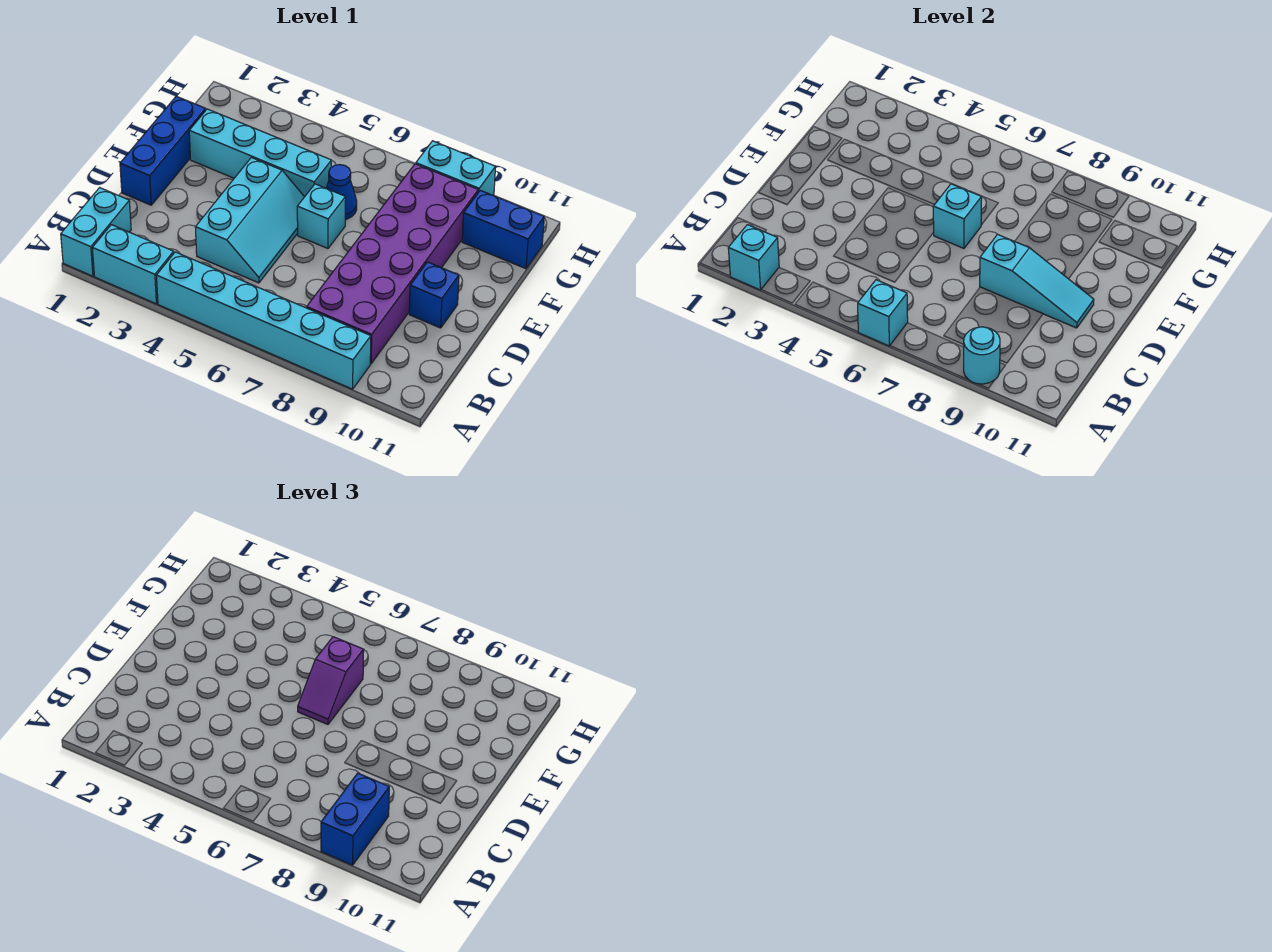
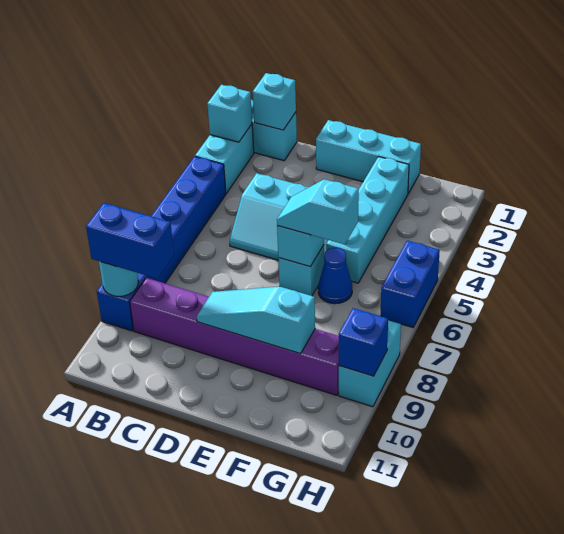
cyan brick A4:A9 level 1 -> blue brick A4:A9 level 1
cyan brick A6 level 2 -> cyan brick B1 level 2
purple brick B8:G9 level 1 -> purple brick B9:G9 level 1
blue brick D1:F1 level 1 -> cyan brick D1:F1 level 1
cyan slope D8:D10 level 2 top 8 -> cyan slope D9:F9 level 2 top F
blue brick D10 level 1 -> blue brick H9 level 2
purple slope E6:F6 level 3 top F -> cyan slope E6:F6 level 3 top F
blue brick G10:G11 level 1 -> blue brick H5:H6 level 1

